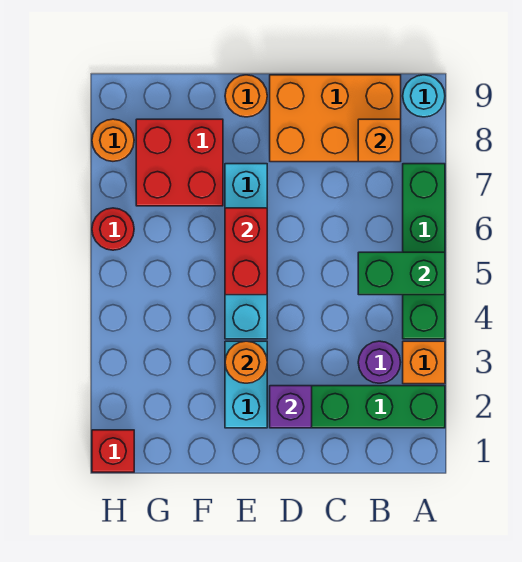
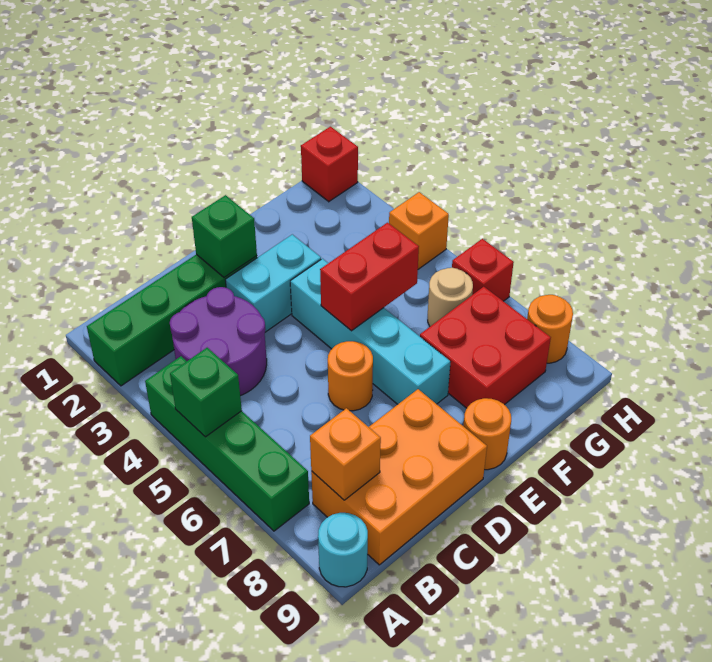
orange brick A3 level 1 -> orange brick H4 level 1
green brick A5:B5 level 2 -> green brick A5 level 2
purple round brick B3 level 1 -> purple round brick B3:C4 level 1
purple brick D2 level 2 -> green brick D2 level 2
cyan brick E2:E3 level 1 -> cyan brick D3:E3 level 1
orange round brick E3 level 2 -> orange round brick D6 level 1
red brick E5:E6 level 2 -> red brick E5:F5 level 2
none -> tan round brick G6 level 1
red round brick H6 level 1 -> red brick H6 level 1

